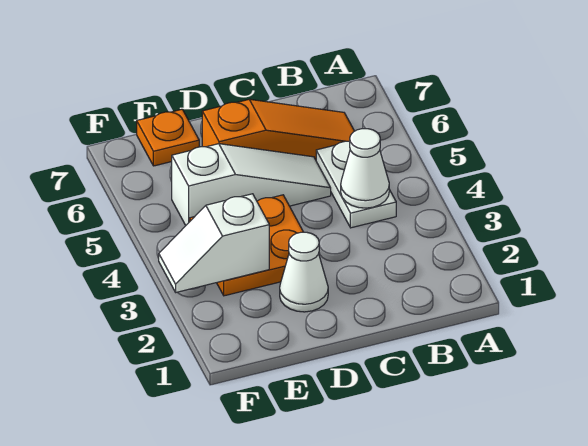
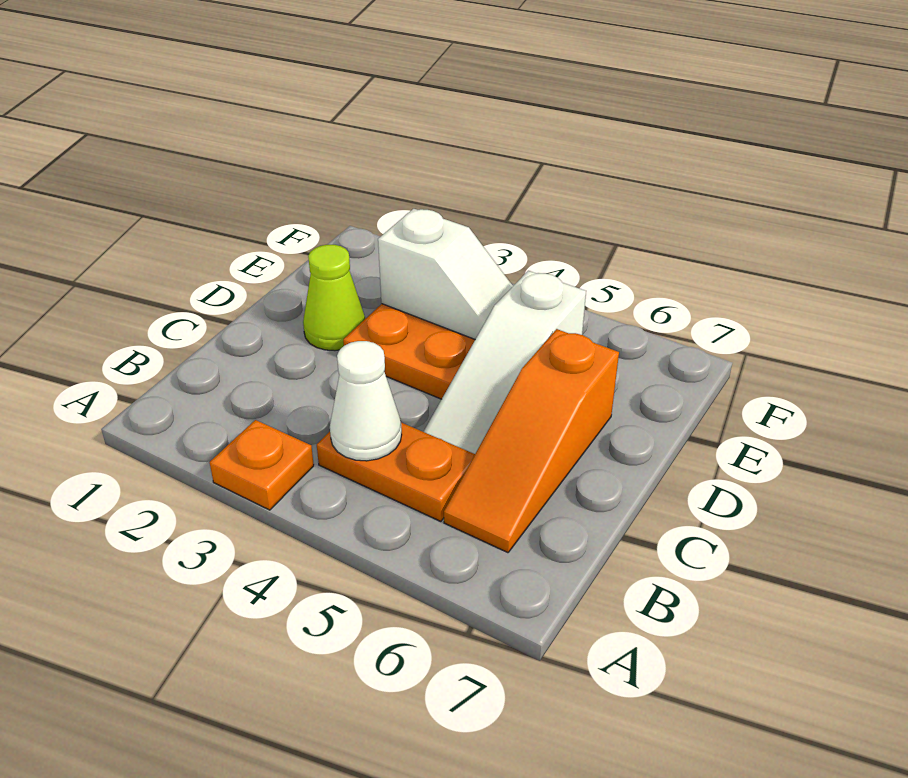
white plate B4:B5 level 1 -> orange plate B4:B5 level 1
white cone D2 level 1 -> lime cone D2 level 1
white slope E3:F3 level 2 top E -> white slope E3:E4 level 2 top 3
orange plate E7 level 1 -> orange plate A3 level 1

